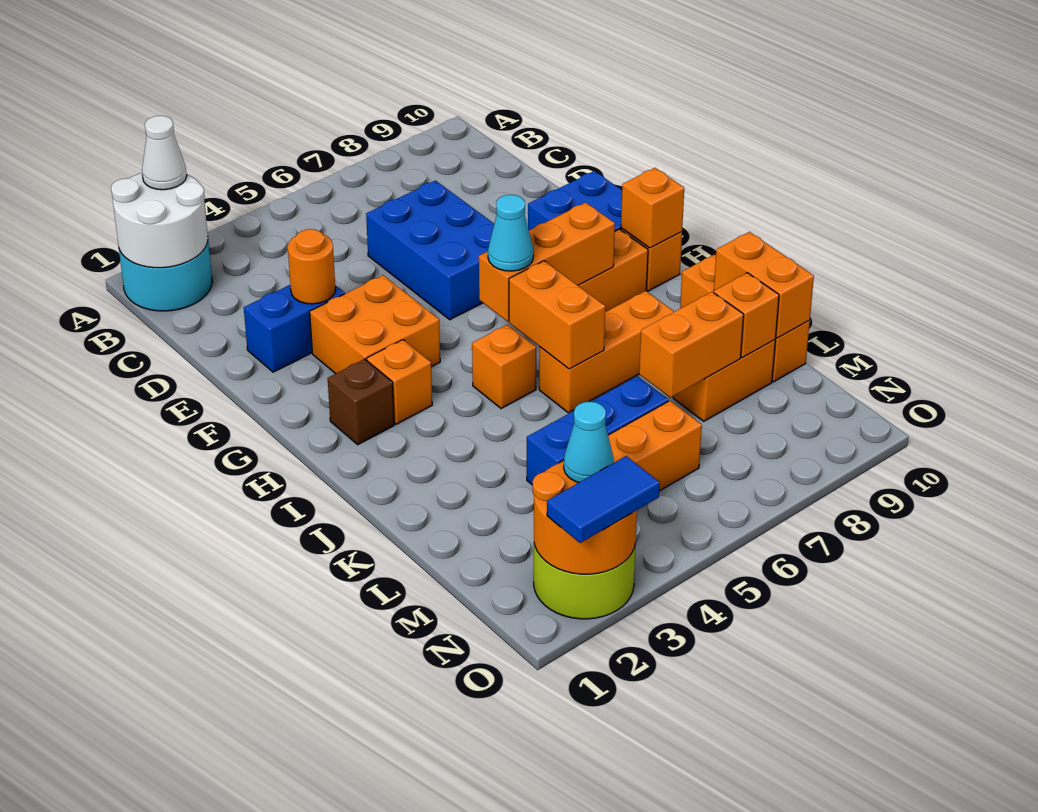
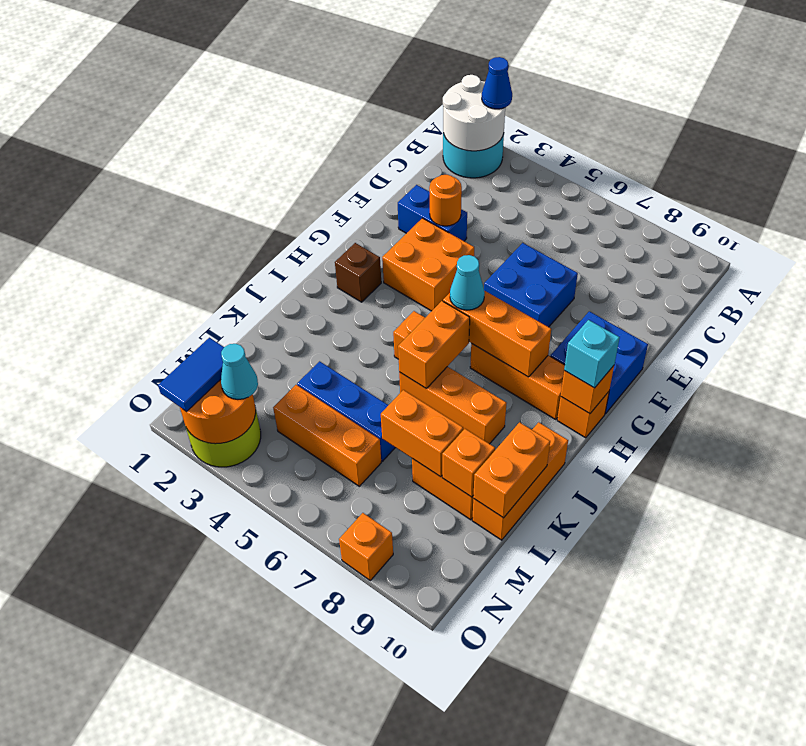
white cone A2 level 3 -> blue cone A2 level 3
blue brick D6:F7 level 1 -> blue brick E6:F7 level 1
orange brick H3 level 1 -> orange brick O8 level 1
none -> cyan brick H10 level 3
blue tile O2:O3 level 3 -> blue tile N2:O2 level 3

